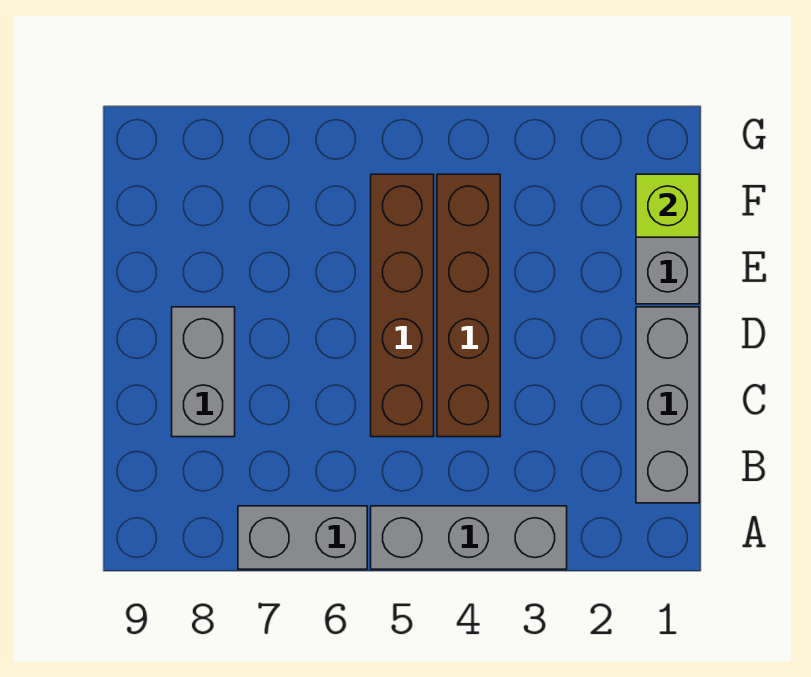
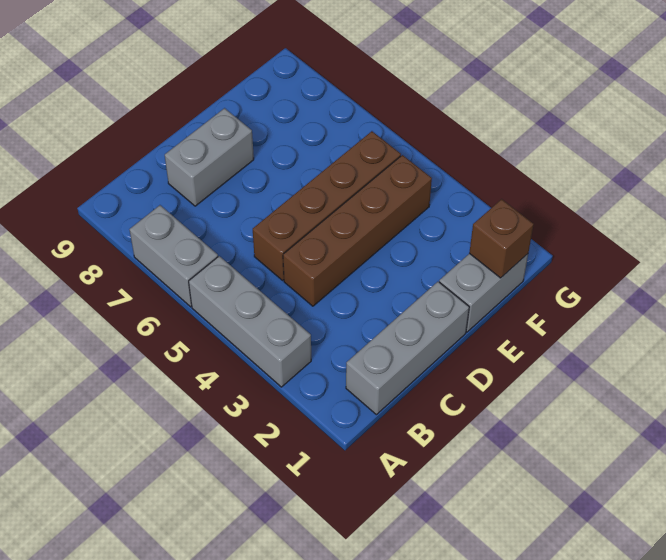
lime brick F1 level 2 -> brown brick F1 level 2

